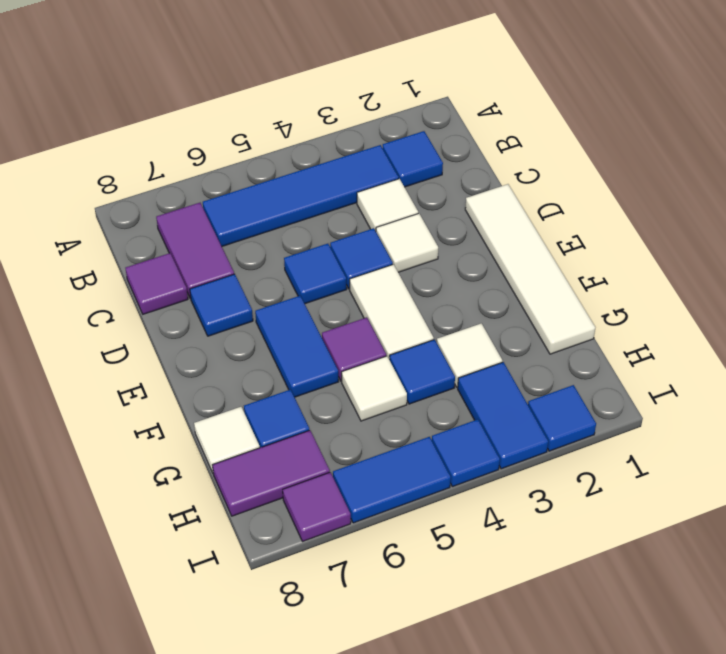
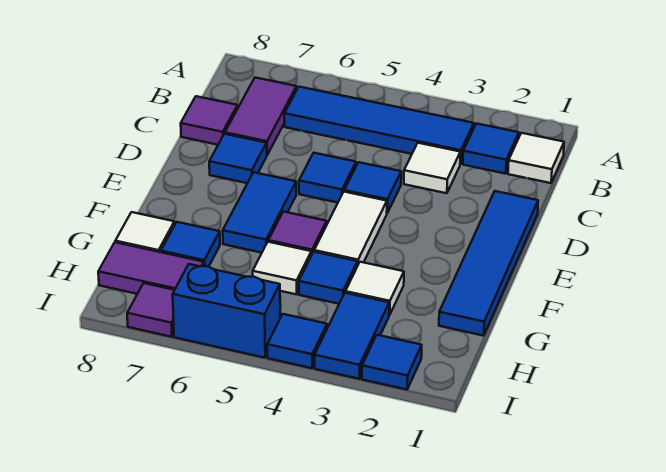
white tile D1:G1 level 1 -> blue tile D1:G1 level 1
white tile D3 level 1 -> white tile B1 level 1
blue tile I5:I6 level 1 -> blue brick I5:I6 level 1

